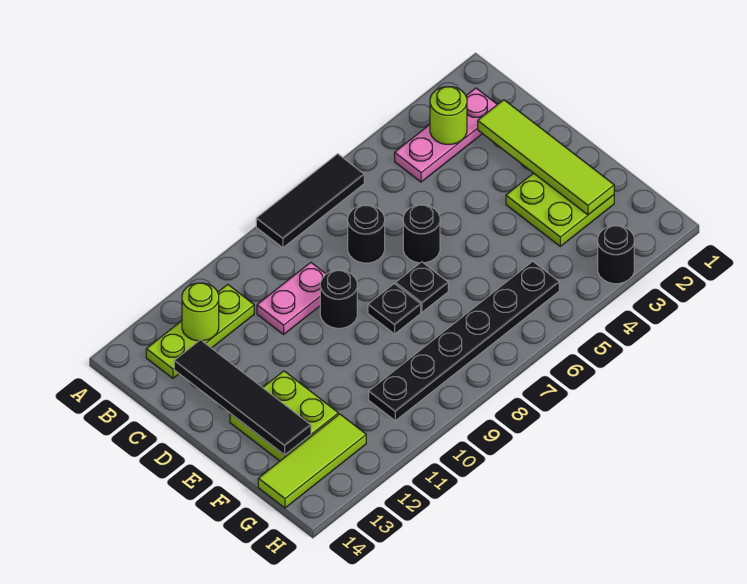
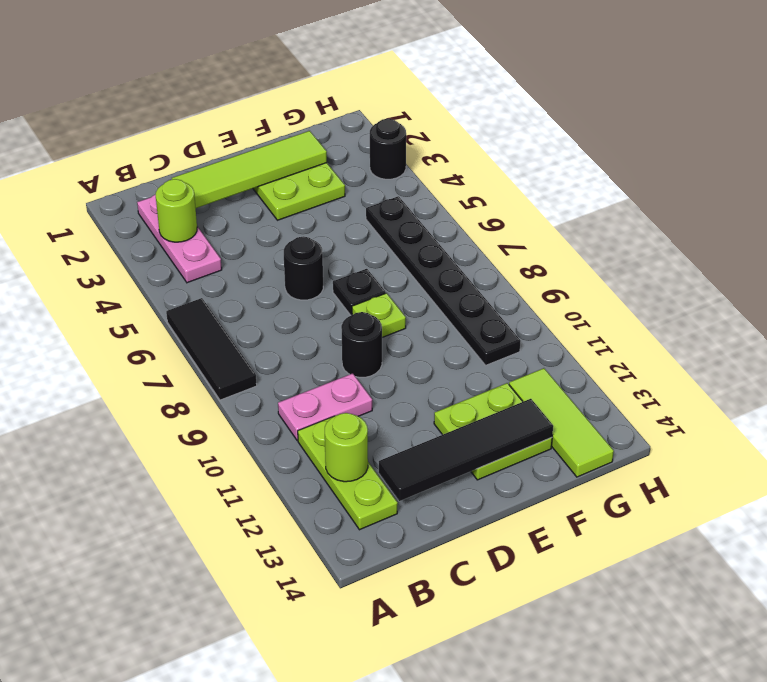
black round brick C7 level 1 -> none
pink plate C9:C10 level 1 -> pink plate B10:C10 level 1
black plate E8 level 1 -> lime plate E8 level 1

